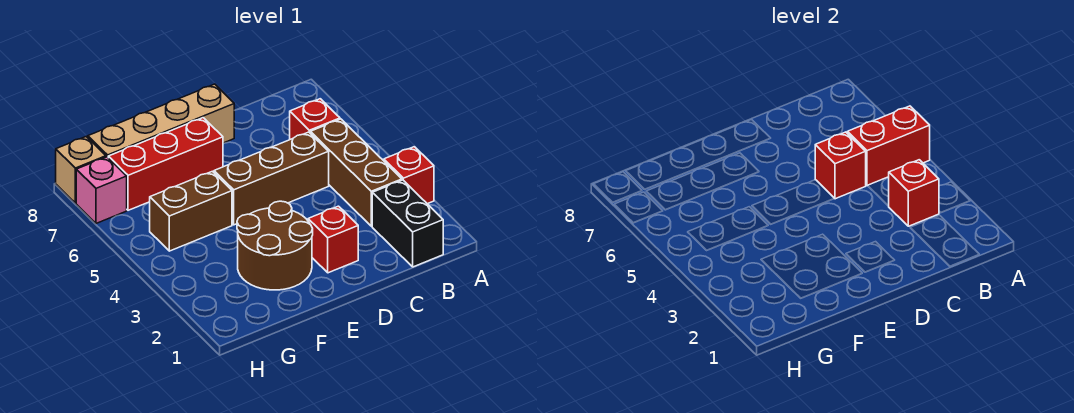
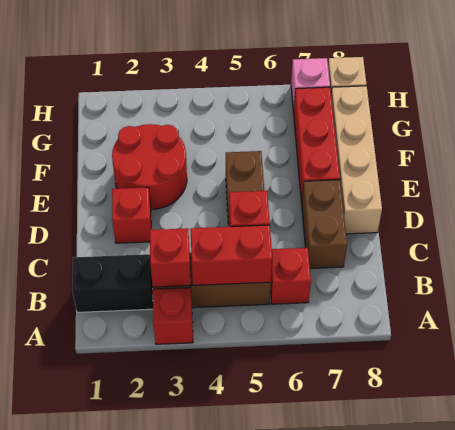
red brick A5:B5 level 2 -> red brick B4:B5 level 2
brown round brick E2:F3 level 1 -> red round brick E2:F3 level 1
brown brick F5:G5 level 1 -> brown brick C7:D7 level 1

